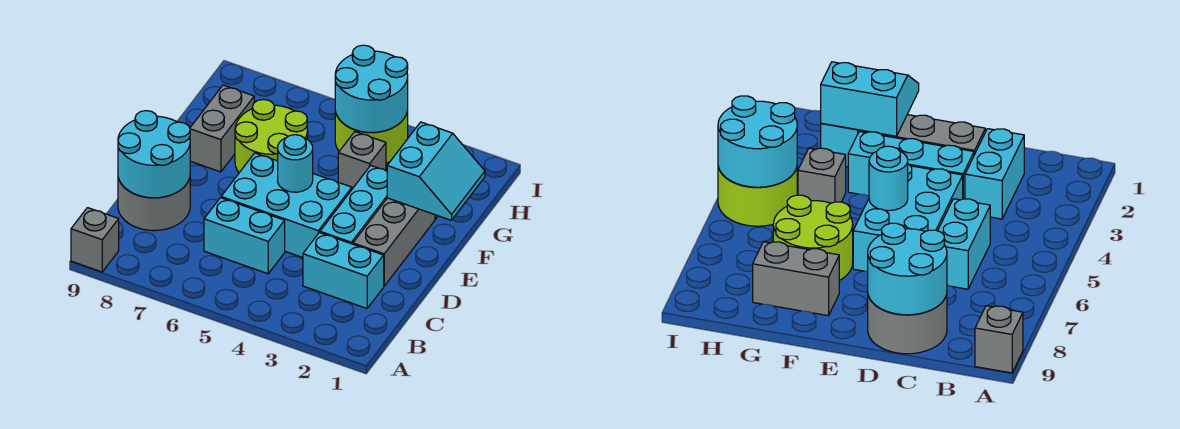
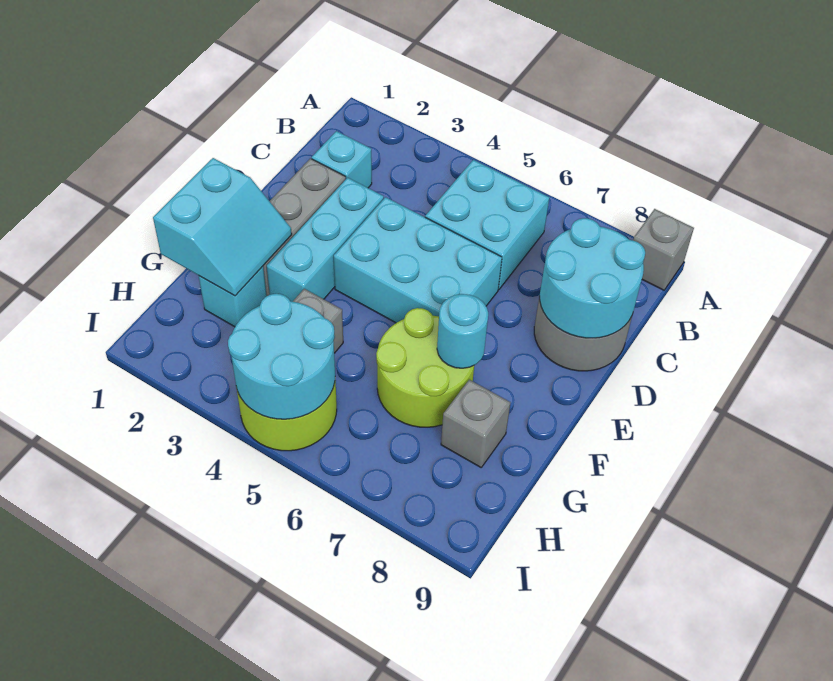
cyan brick C2:C3 level 1 -> cyan brick C2 level 1
cyan brick C5:C6 level 1 -> cyan brick B5:C6 level 1
cyan round brick E5 level 2 -> cyan round brick F7 level 2
cyan slope F1:G2 level 2 top 2 -> cyan slope F1:G2 level 2 top 1
grey brick F8:G8 level 1 -> grey brick G8 level 1

